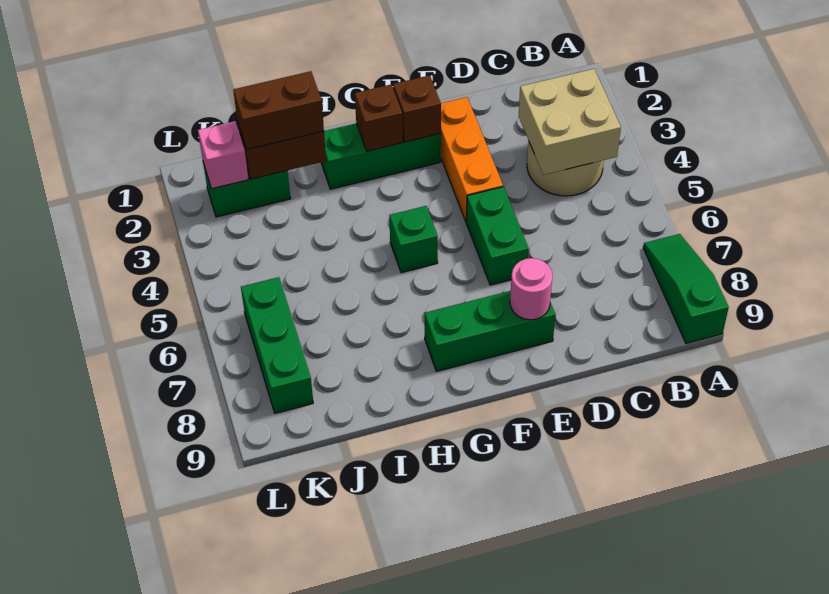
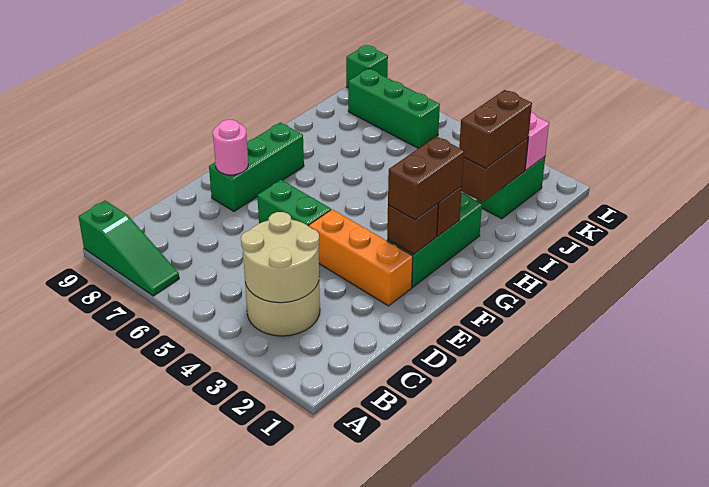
tan brick B3:C4 level 2 -> tan round brick B3:C4 level 2
none -> brown brick F2:G2 level 3
green brick G5 level 1 -> green brick L9 level 1

